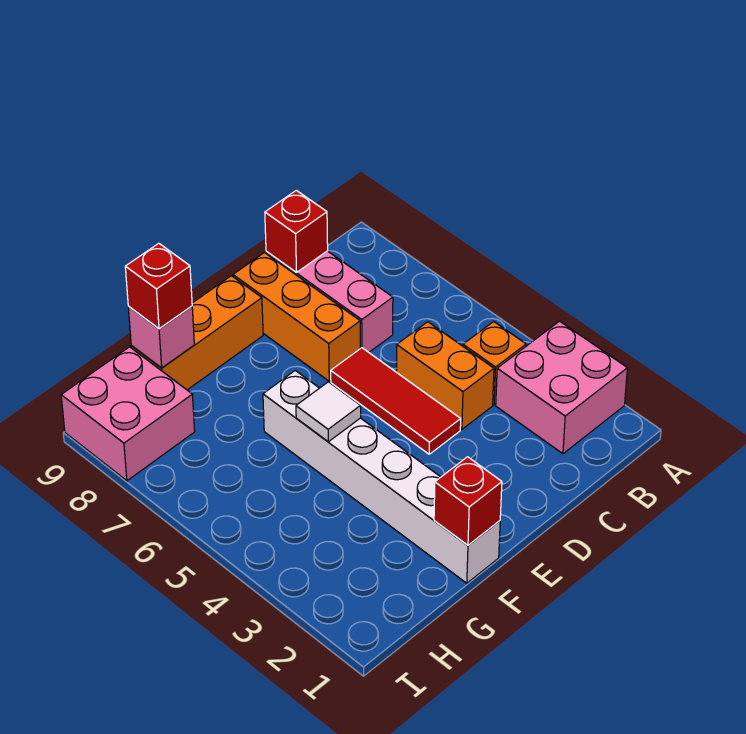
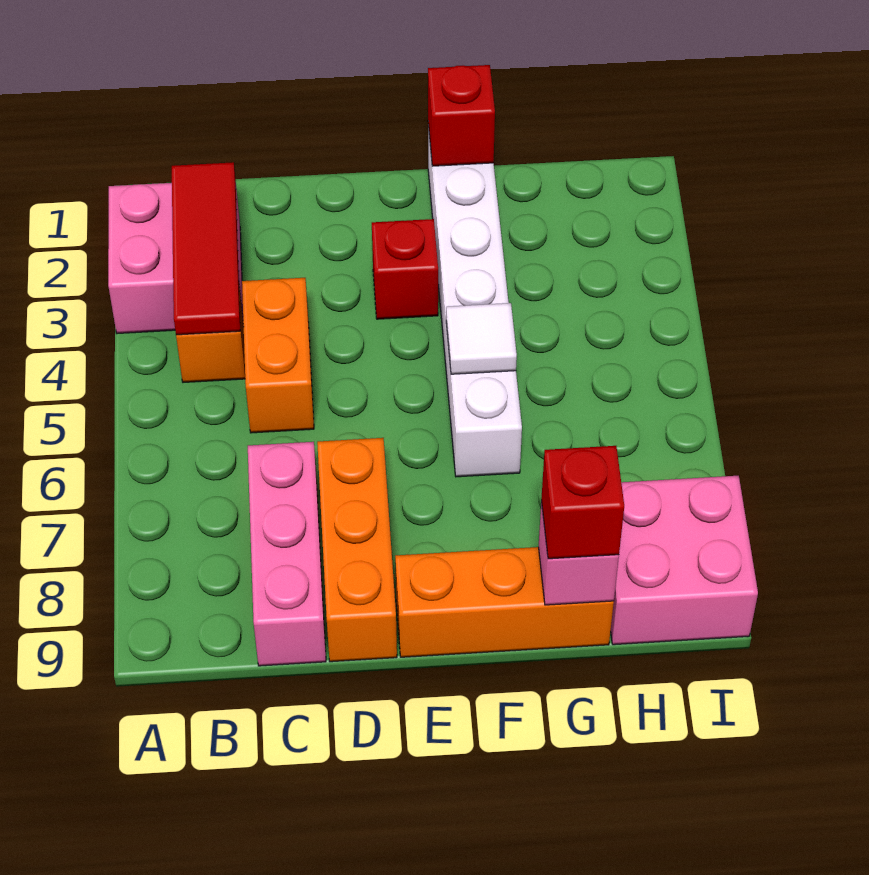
red brick C9 level 2 -> red brick E3 level 1
red tile D4:D6 level 1 -> red tile B2:B4 level 2

